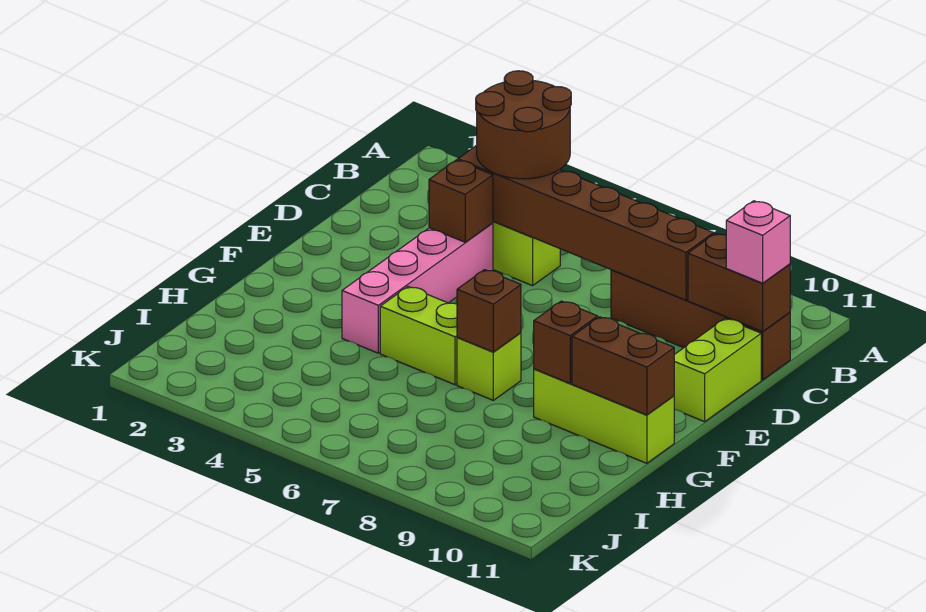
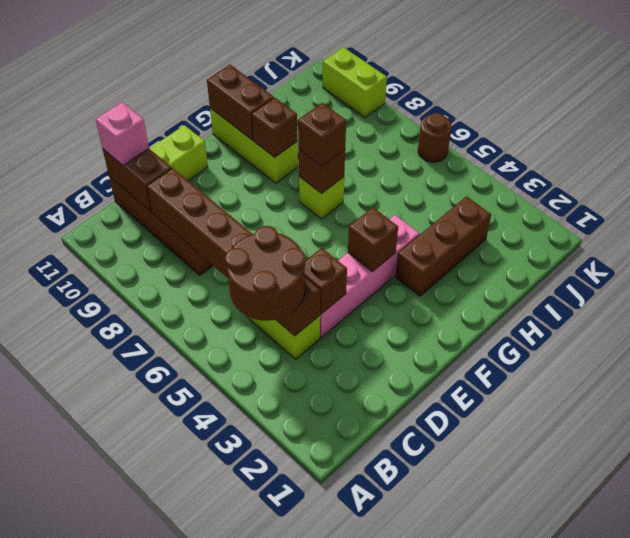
none -> brown brick F4 level 2
none -> brown brick G3:I3 level 1
lime brick G5:G6 level 1 -> lime brick K9:K10 level 1
none -> brown brick G7 level 3
none -> brown round brick K6 level 1

